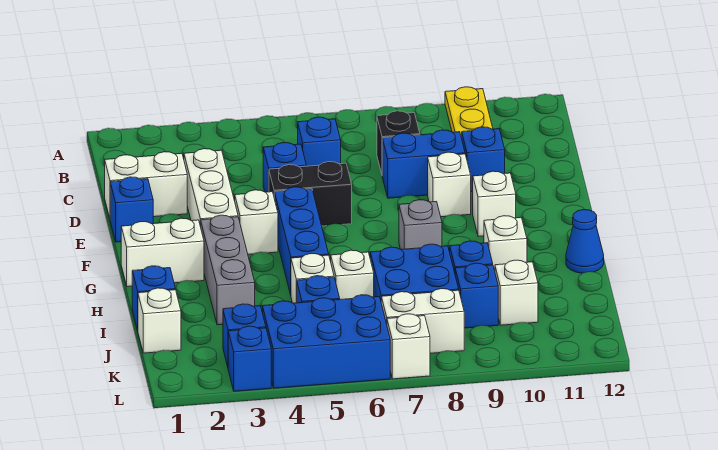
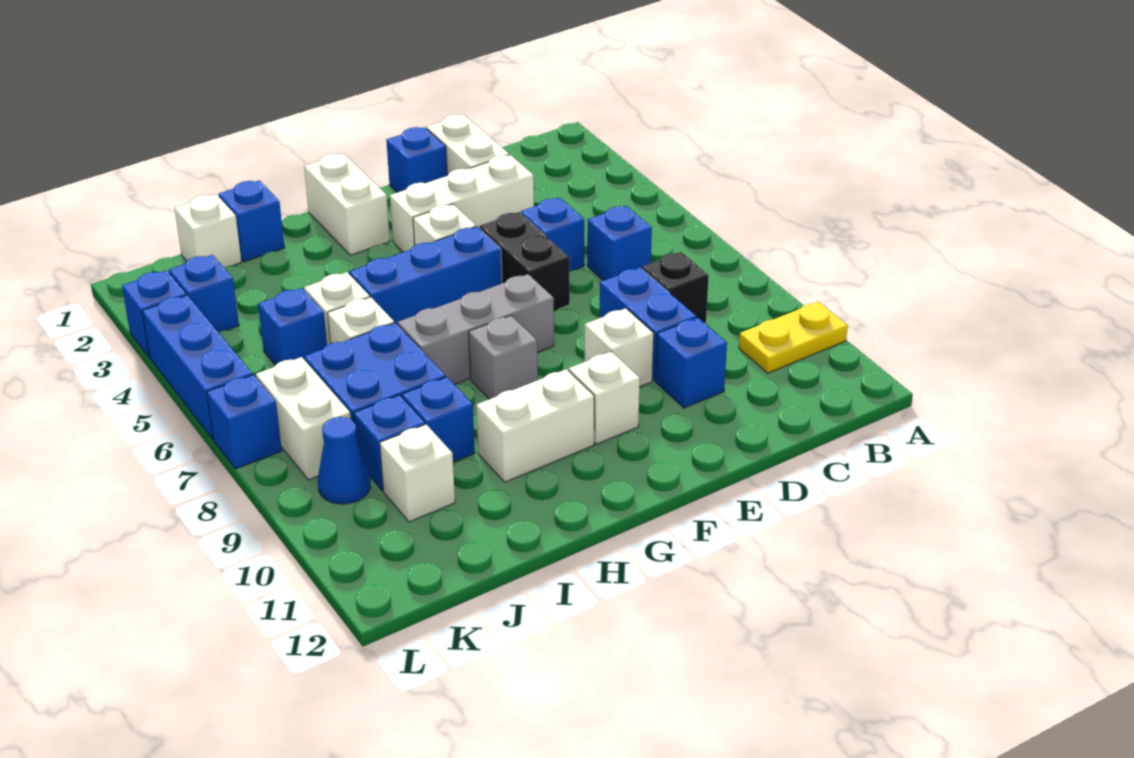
grey brick G3:I3 level 1 -> grey brick F7:H7 level 1
white brick H10 level 1 -> white brick G10:H10 level 1
blue cone H12 level 1 -> blue cone K9 level 1
blue brick K4:L6 level 1 -> blue brick L4:L6 level 1
white brick L7 level 1 -> blue brick L7 level 1

